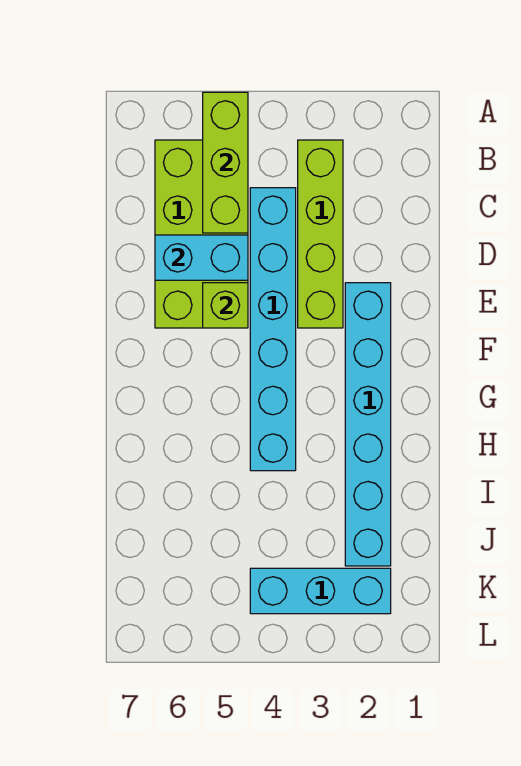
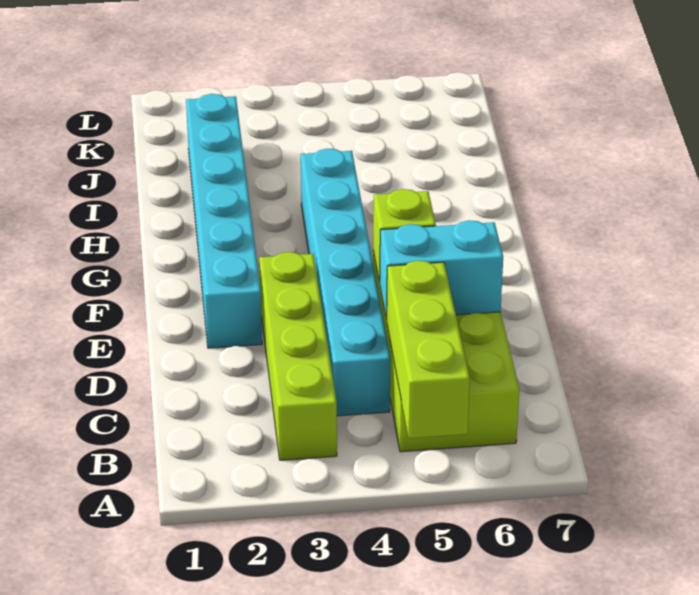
cyan brick K2:K4 level 1 -> none

